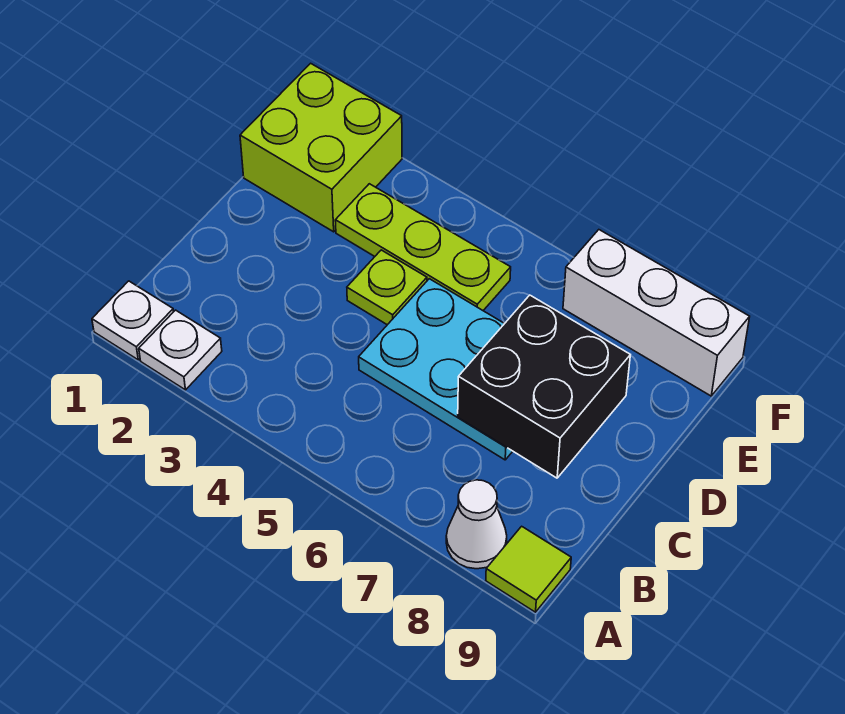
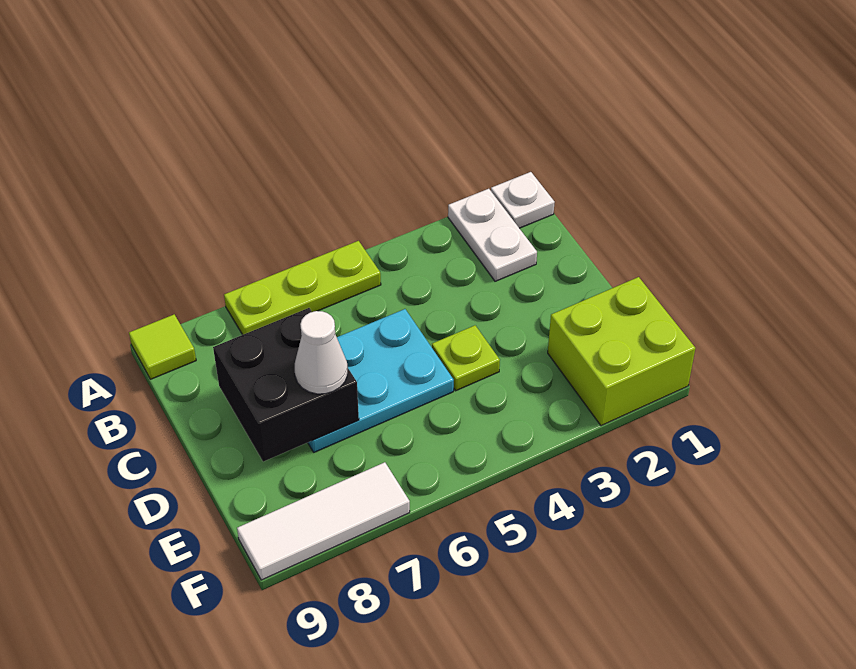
white plate A2 level 1 -> white plate A2:B2 level 1
white cone A8 level 1 -> white cone D7 level 3
lime plate E3:E5 level 1 -> lime plate A5:A7 level 1
white brick F7:F9 level 1 -> white tile F7:F9 level 1

